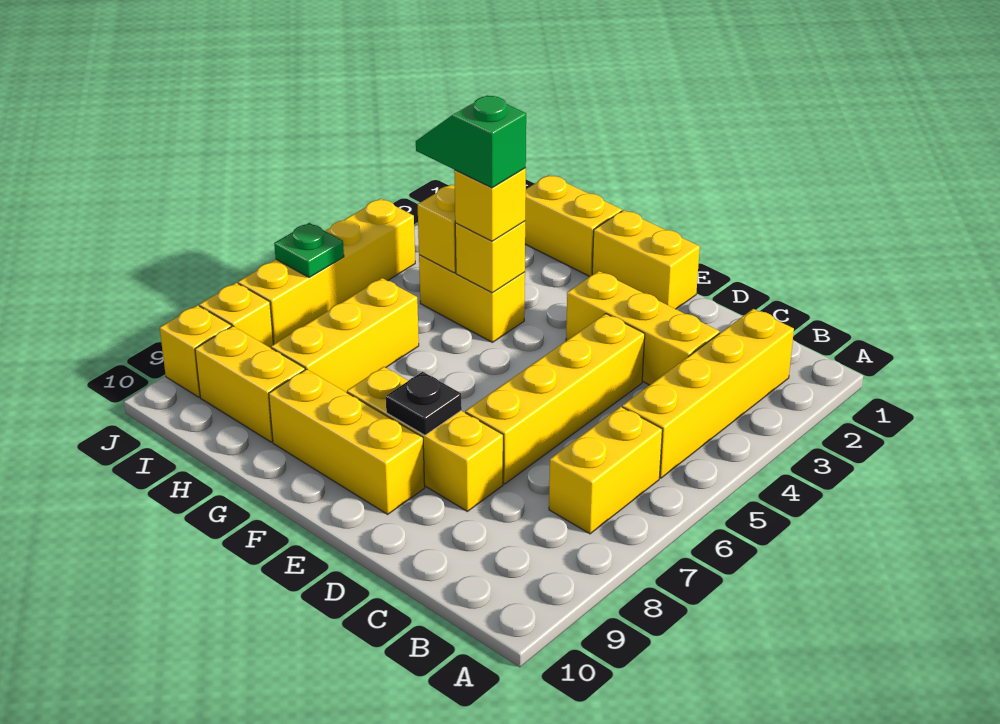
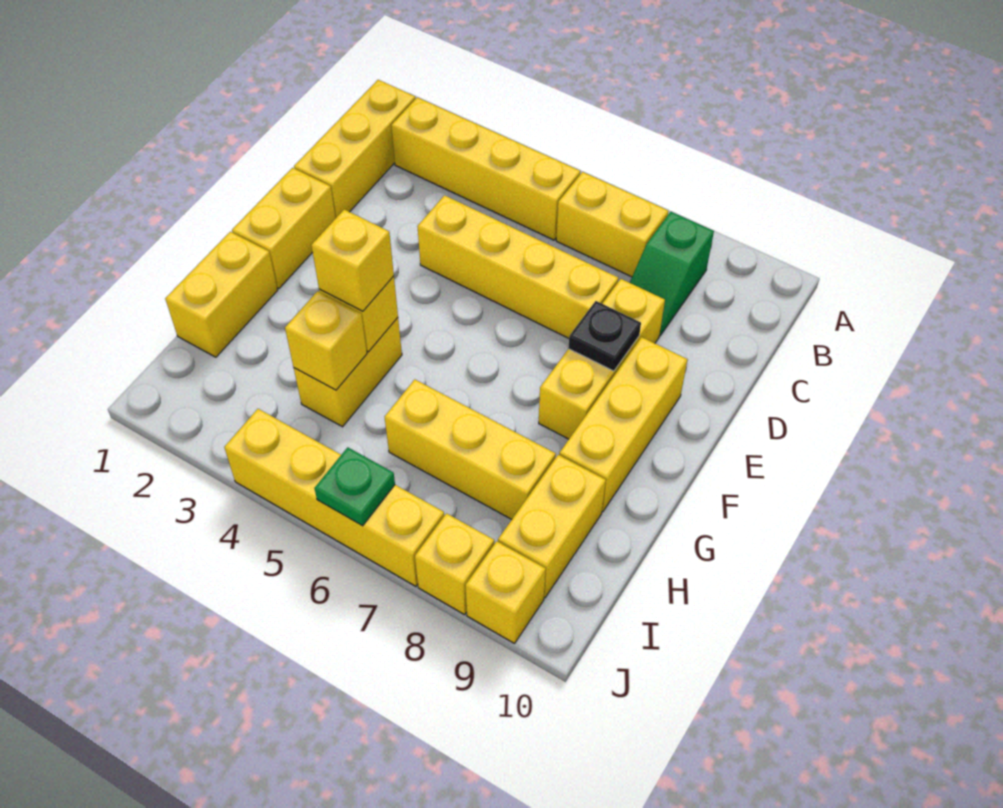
yellow brick C3:E3 level 1 -> yellow brick B1:D1 level 1
green slope G4:H4 level 4 top G -> green slope B8:C8 level 1 top B

